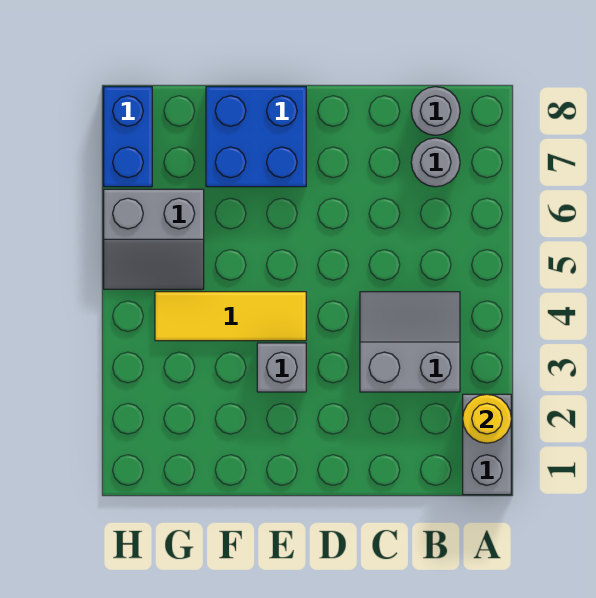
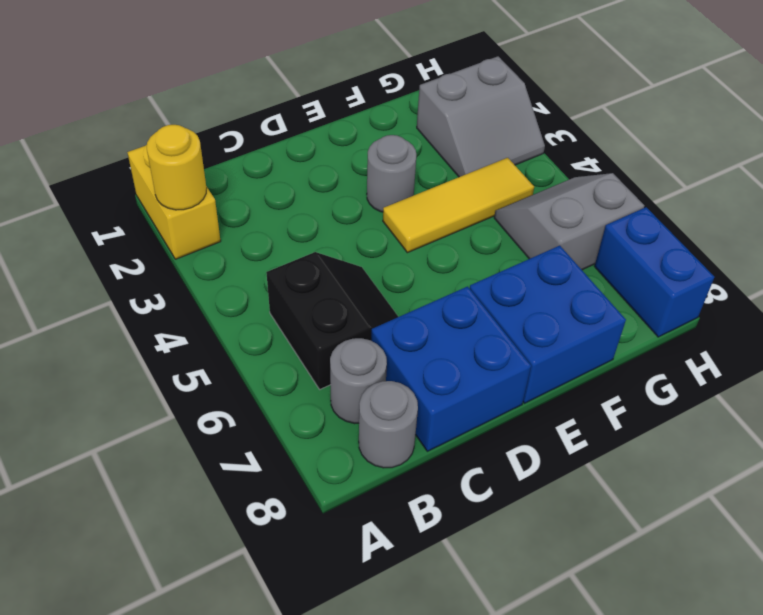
grey brick A1:A2 level 1 -> yellow brick A1:A2 level 1
grey slope B3:C4 level 1 top 3 -> grey slope G2:H3 level 1 top 2
none -> black slope B5:C6 level 1 top B
none -> blue brick C7:D8 level 1
grey brick E3 level 1 -> grey round brick E3 level 1

